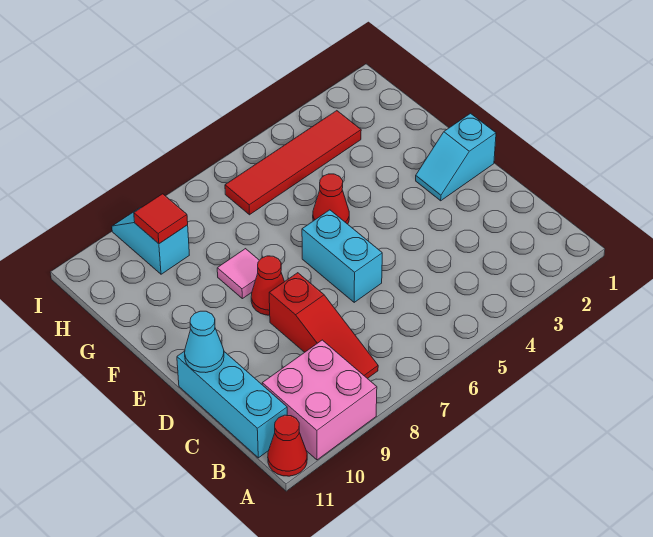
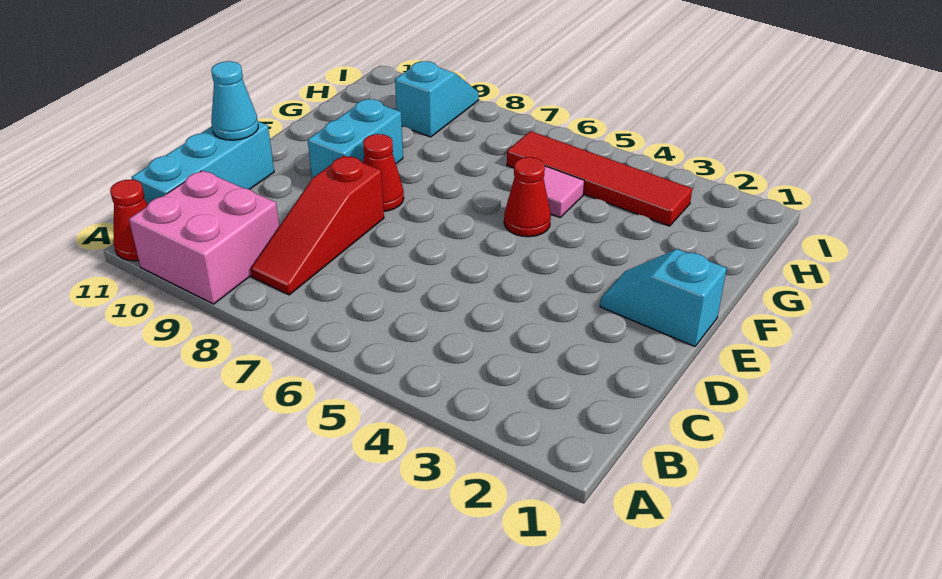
cyan brick D6:E6 level 1 -> cyan brick E9:F9 level 1
pink tile F8 level 1 -> pink tile G5 level 1
red tile H9 level 2 -> none

